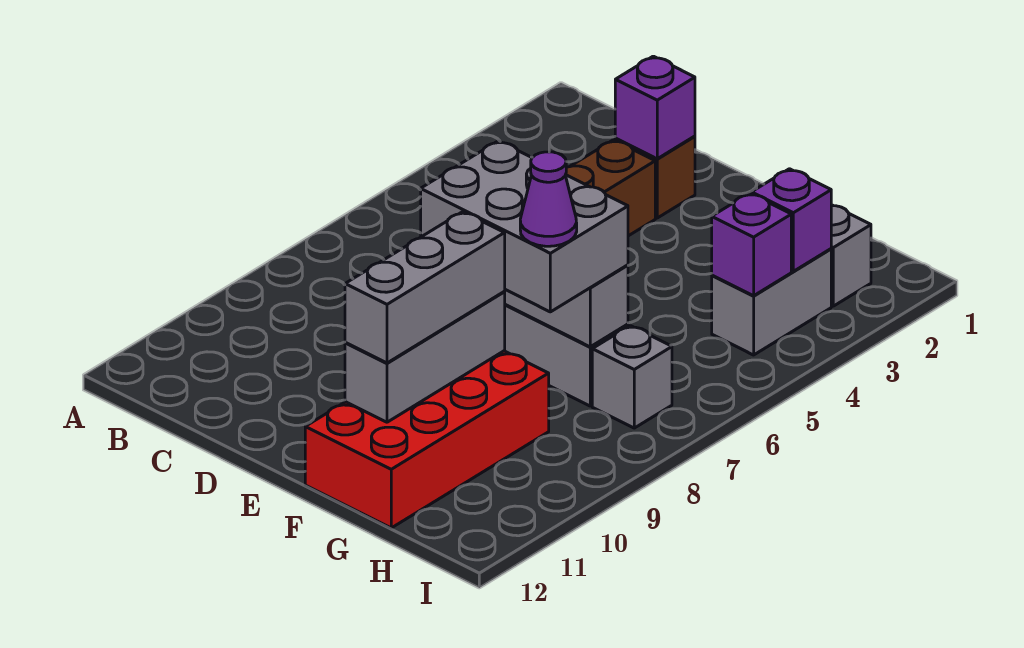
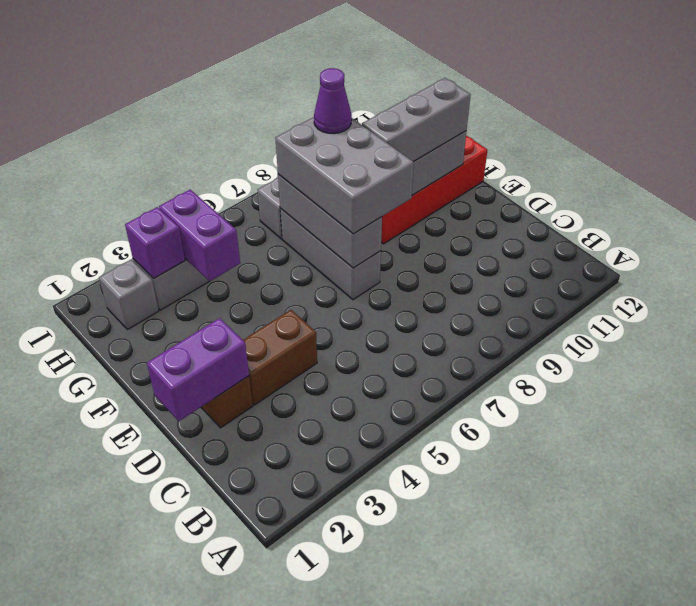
purple brick D2 level 2 -> purple brick D1:D2 level 2
purple brick H4 level 2 -> purple brick G4:H4 level 2

